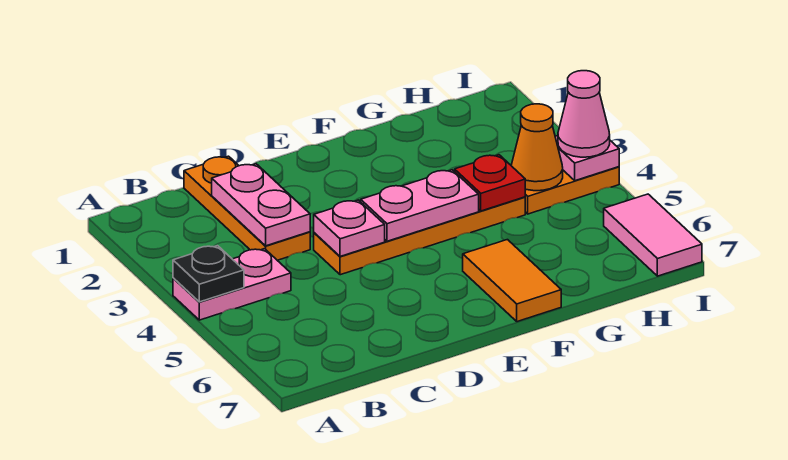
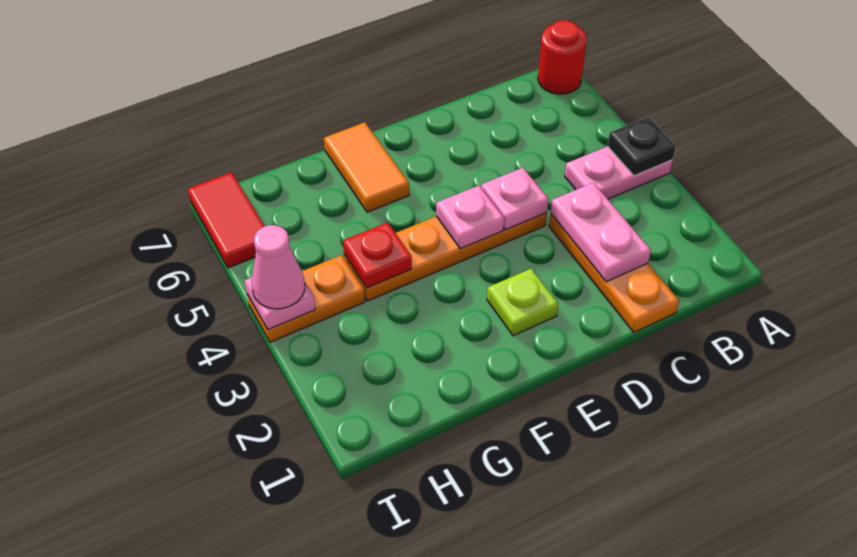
none -> red round brick A7 level 1
none -> lime plate E2 level 1
pink plate E4:F4 level 2 -> pink plate E4 level 2
orange cone H4 level 2 -> none
pink tile I6:I7 level 1 -> red tile I6:I7 level 1

